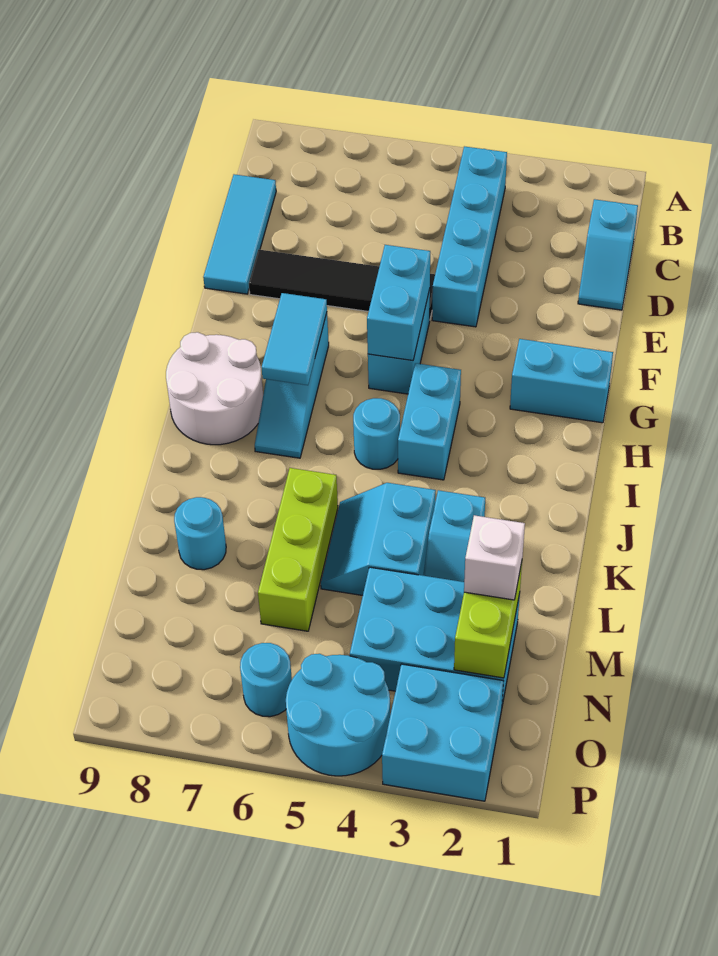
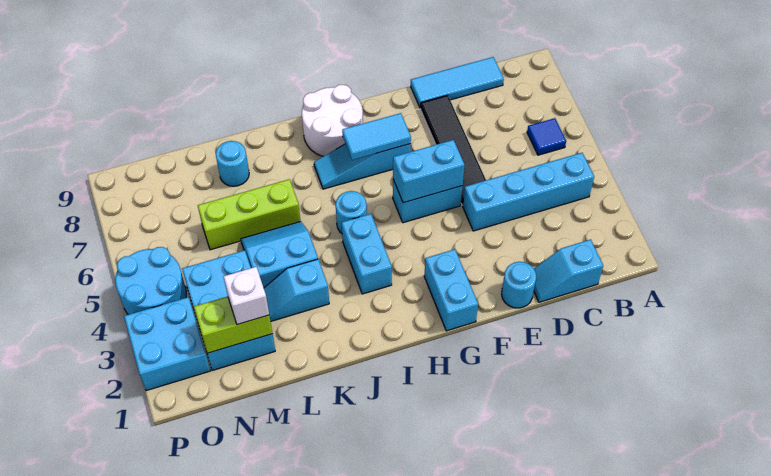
none -> blue tile B6 level 1
cyan brick H4:I4 level 1 -> cyan brick I3:I4 level 1
cyan round brick O6 level 1 -> cyan round brick E1 level 1

